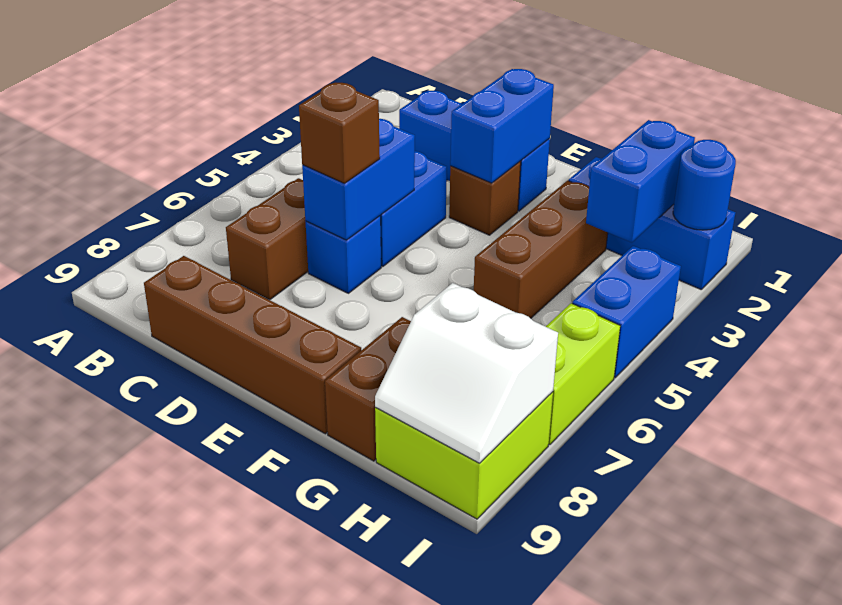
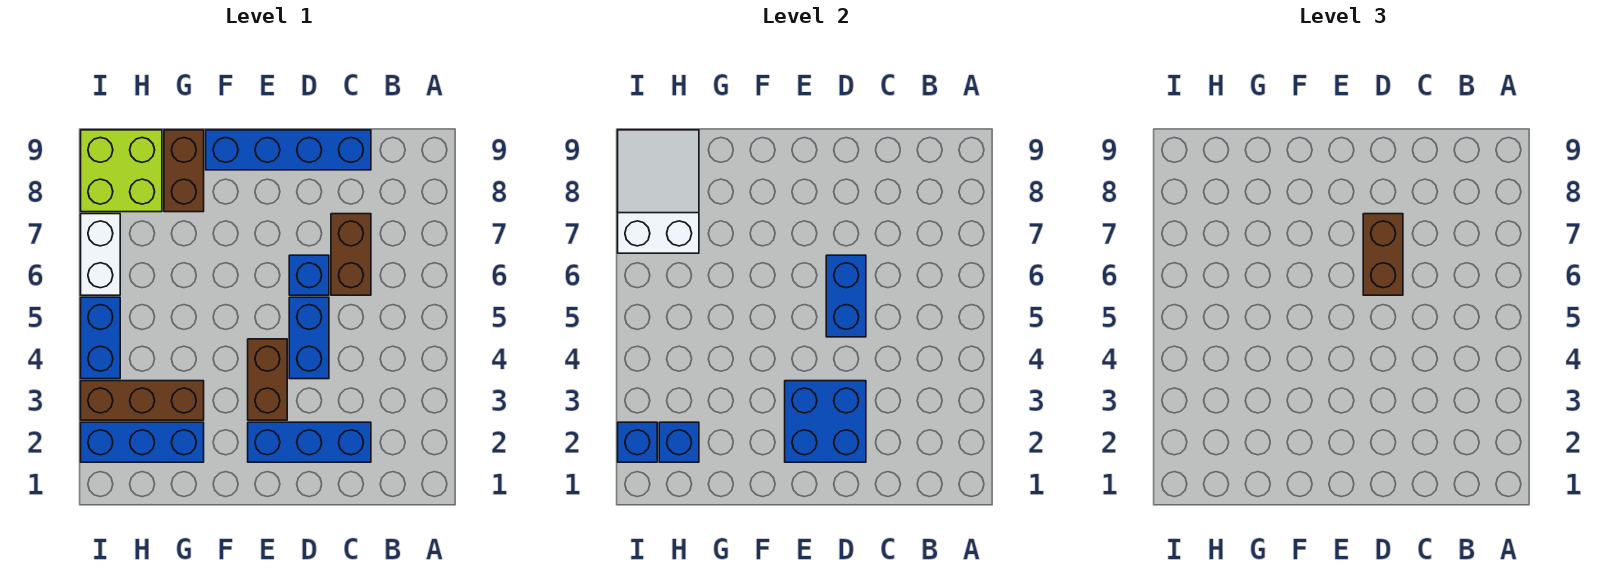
brown brick C9:F9 level 1 -> blue brick C9:F9 level 1
brown brick D6 level 3 -> brown brick D6:D7 level 3
blue brick E2:E3 level 2 -> blue brick D2:E3 level 2
brown brick E3 level 1 -> brown brick E3:E4 level 1
brown brick G3:G5 level 1 -> brown brick G3:I3 level 1
blue brick H2:H3 level 2 -> blue brick H2 level 2
white slope H8:I9 level 2 top 8 -> white slope H7:I9 level 2 top 7
blue round brick I2 level 2 -> blue brick I2 level 2
lime brick I6:I7 level 1 -> white brick I6:I7 level 1

